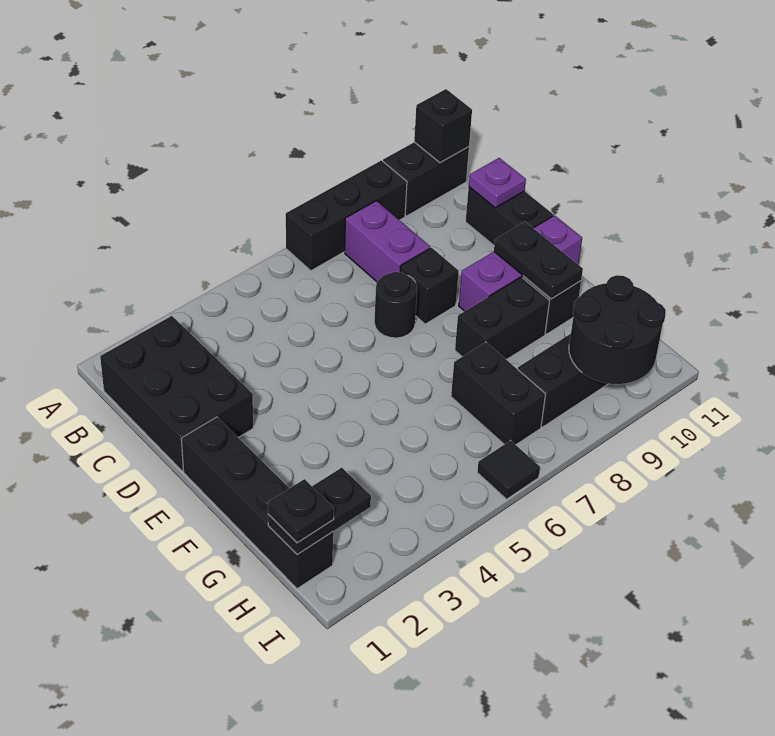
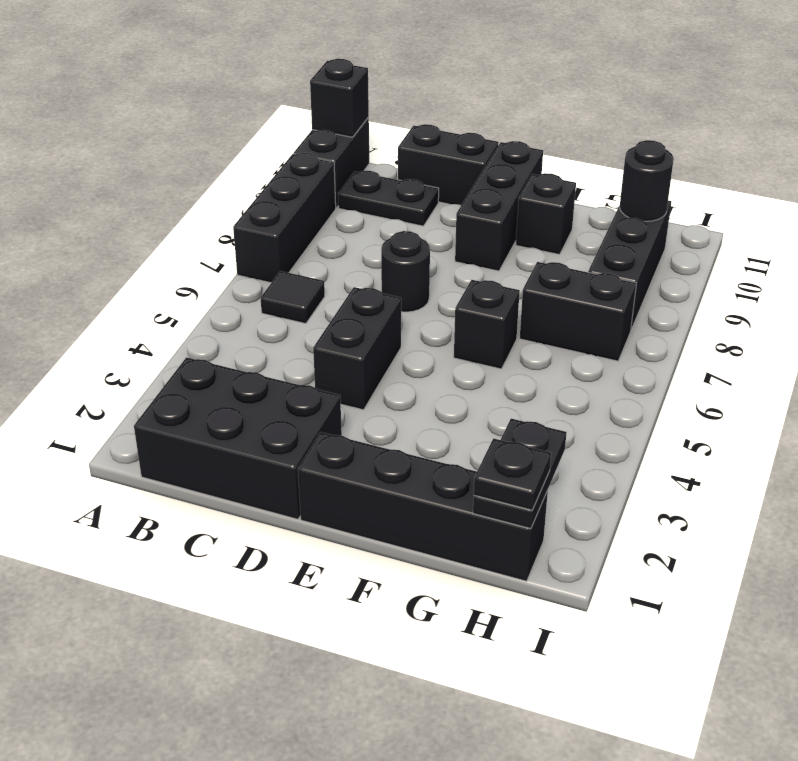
purple brick B8:C8 level 1 -> none
purple plate C11 level 2 -> none
black brick D8 level 1 -> black brick F6 level 1
purple brick E9:E11 level 1 -> black brick E9:E11 level 1
black plate E10:F10 level 2 -> black plate B10:C10 level 1
black brick F8:F9 level 1 -> black brick D4:D5 level 1
black round brick H9:I10 level 2 -> black round brick H10 level 2
black tile I6 level 1 -> black tile B6 level 1

